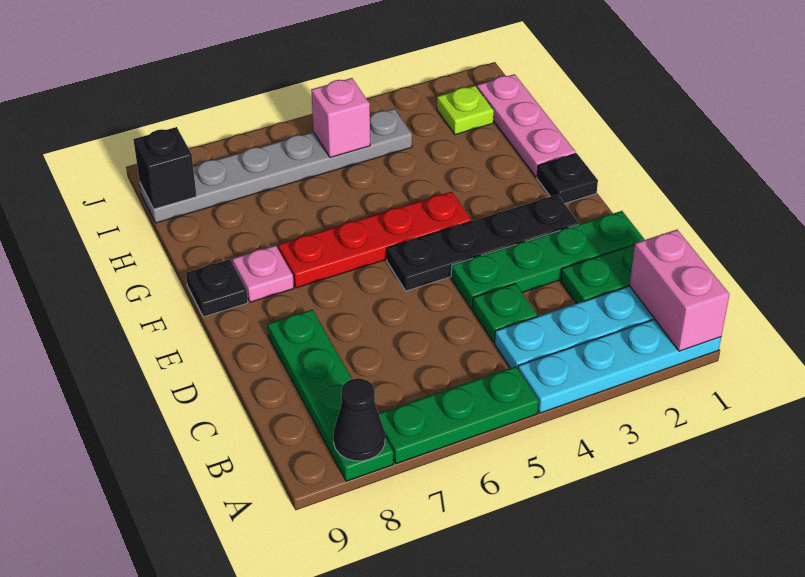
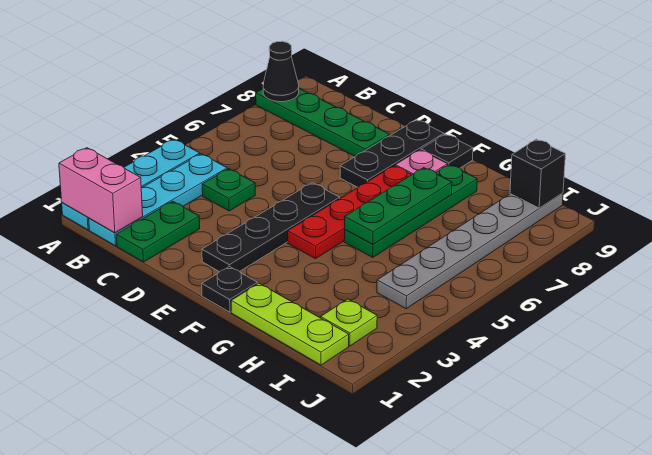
green plate A5:A7 level 1 -> green plate G5:G7 level 2
green plate D1:D4 level 1 -> green plate G5:G8 level 1
none -> black plate E7:E9 level 1
pink plate G1:I1 level 1 -> lime plate G1:I1 level 1
pink brick I5 level 2 -> none

